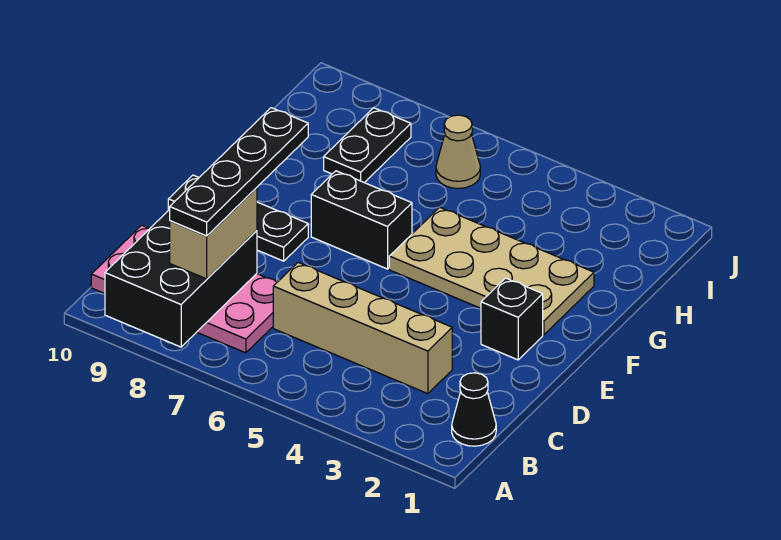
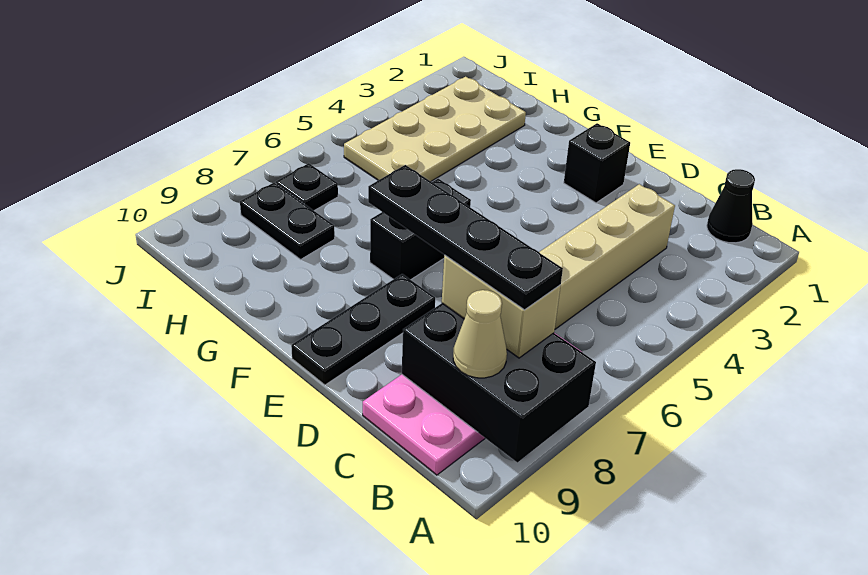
tan plate F2:G5 level 1 -> tan plate H2:I5 level 1
tan cone I6 level 1 -> tan cone B9 level 3
none -> black plate I7 level 1

